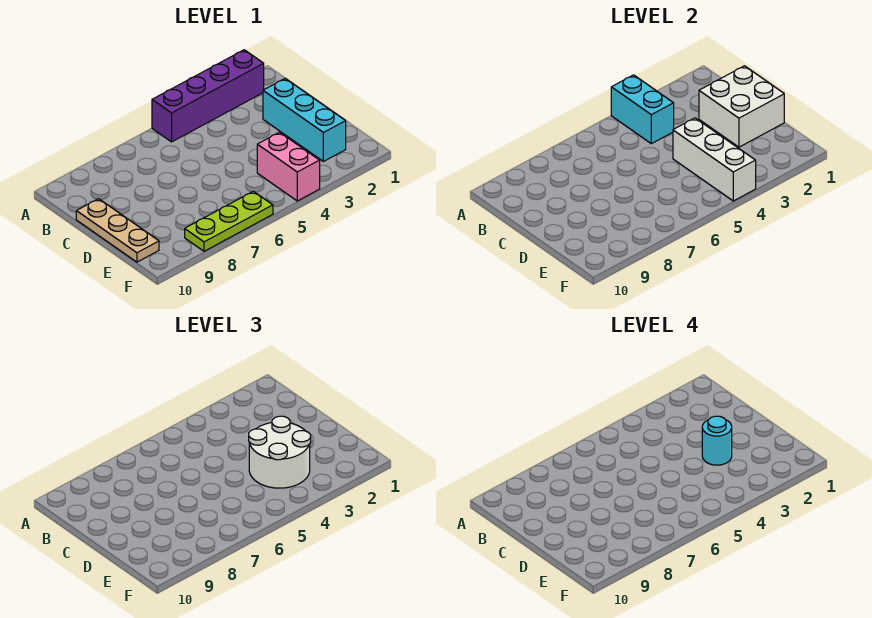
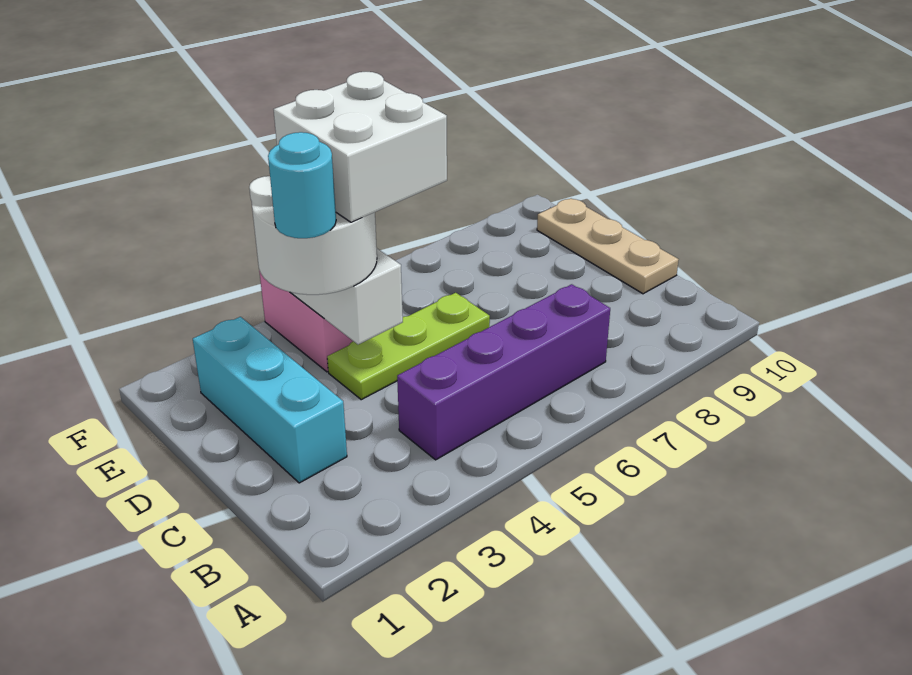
purple brick A2:A5 level 1 -> purple brick B4:B7 level 1
cyan brick A4:B4 level 2 -> none
white brick C1:D2 level 2 -> white brick D4:E5 level 4
lime plate F6:F8 level 1 -> lime plate D4:D6 level 1

